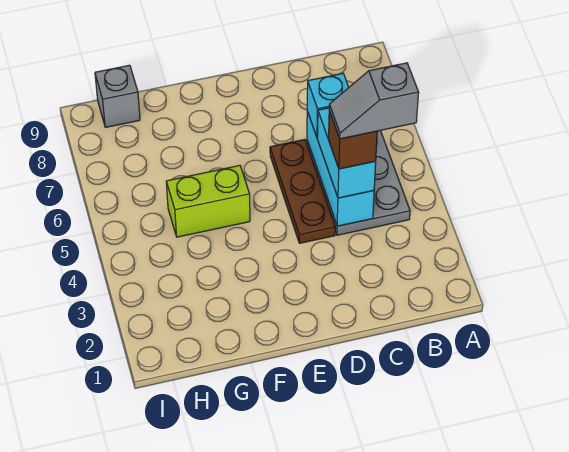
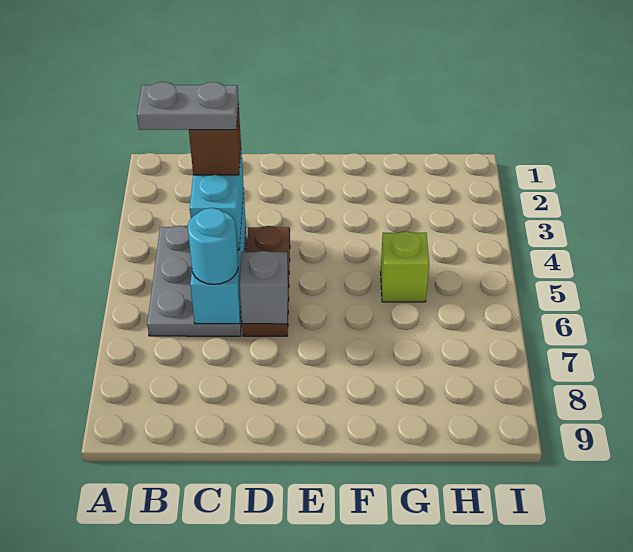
grey slope B4:C4 level 5 top B -> grey plate B4:C4 level 5
cyan brick C6 level 3 -> cyan round brick C6 level 3
lime brick F5:G5 level 1 -> lime brick G5 level 1
grey brick H9 level 1 -> grey brick D6 level 2

